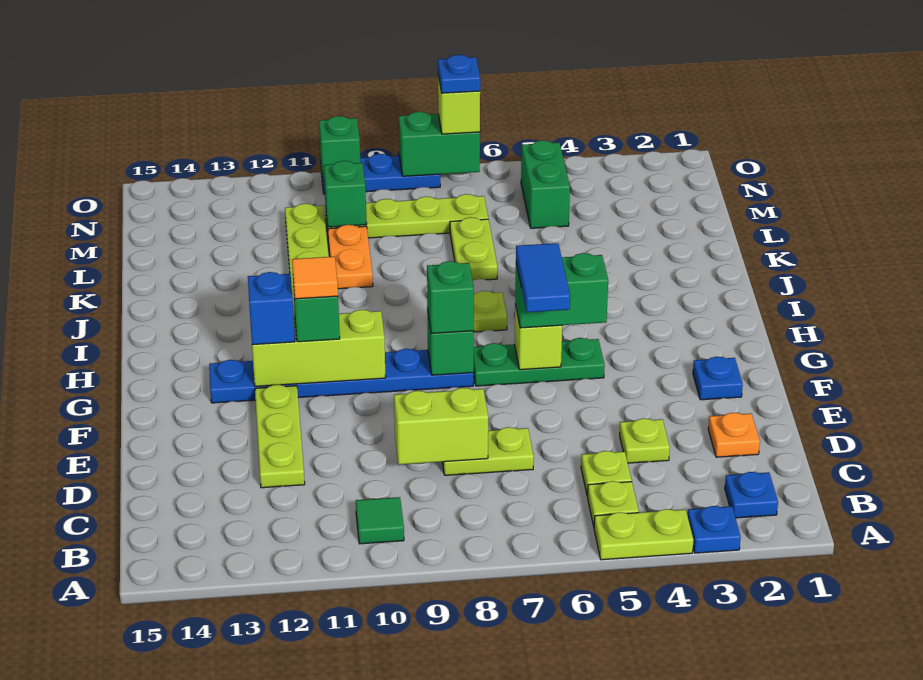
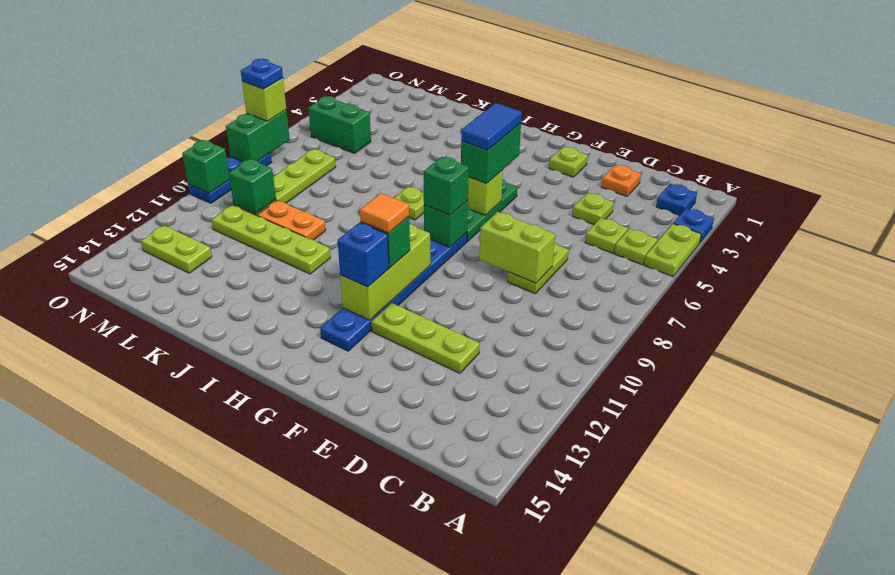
green tile B10 level 1 -> none
lime brick D8:D9 level 2 -> lime brick D8:E8 level 2
blue plate F2 level 1 -> lime plate F2 level 1
blue tile F6:G6 level 4 -> blue tile G5:G6 level 4
lime plate K7:L7 level 1 -> lime plate M13:N13 level 1

